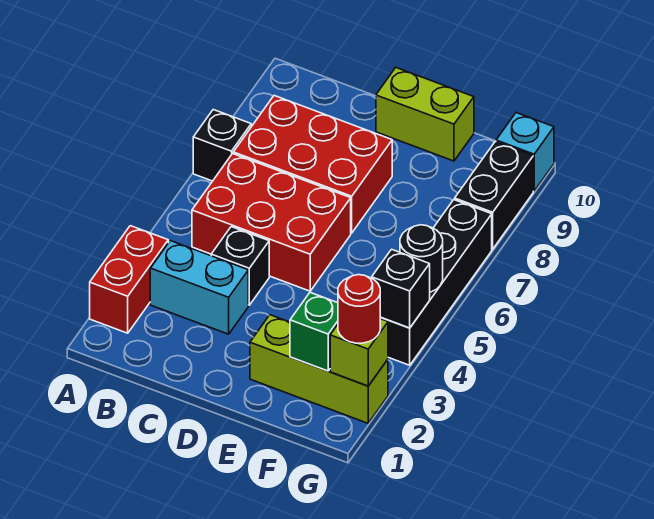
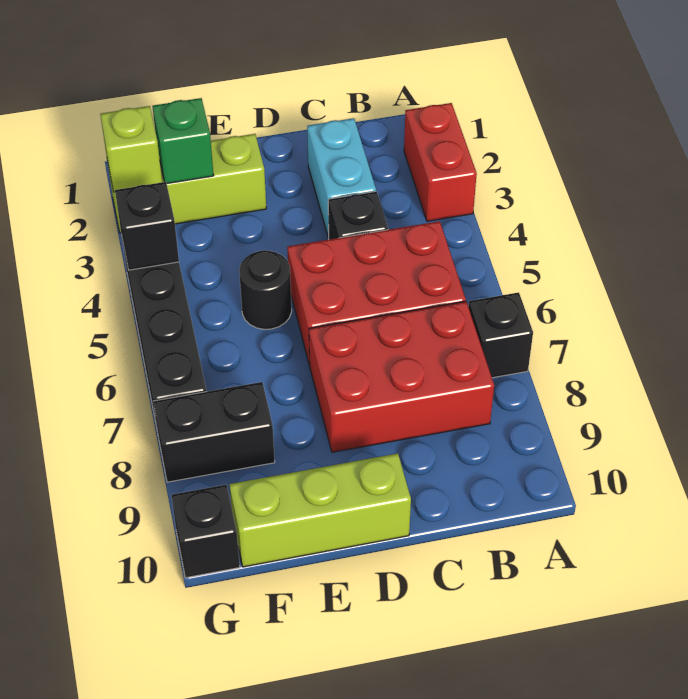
cyan brick B3:C3 level 1 -> cyan brick C2:C3 level 1
lime brick D10:E10 level 1 -> lime brick D10:F10 level 1
red round brick G2 level 3 -> none
black round brick G5 level 2 -> black round brick E5 level 1
black brick G8:G9 level 1 -> black brick F8:G8 level 1
cyan brick G10 level 1 -> black brick G10 level 1

